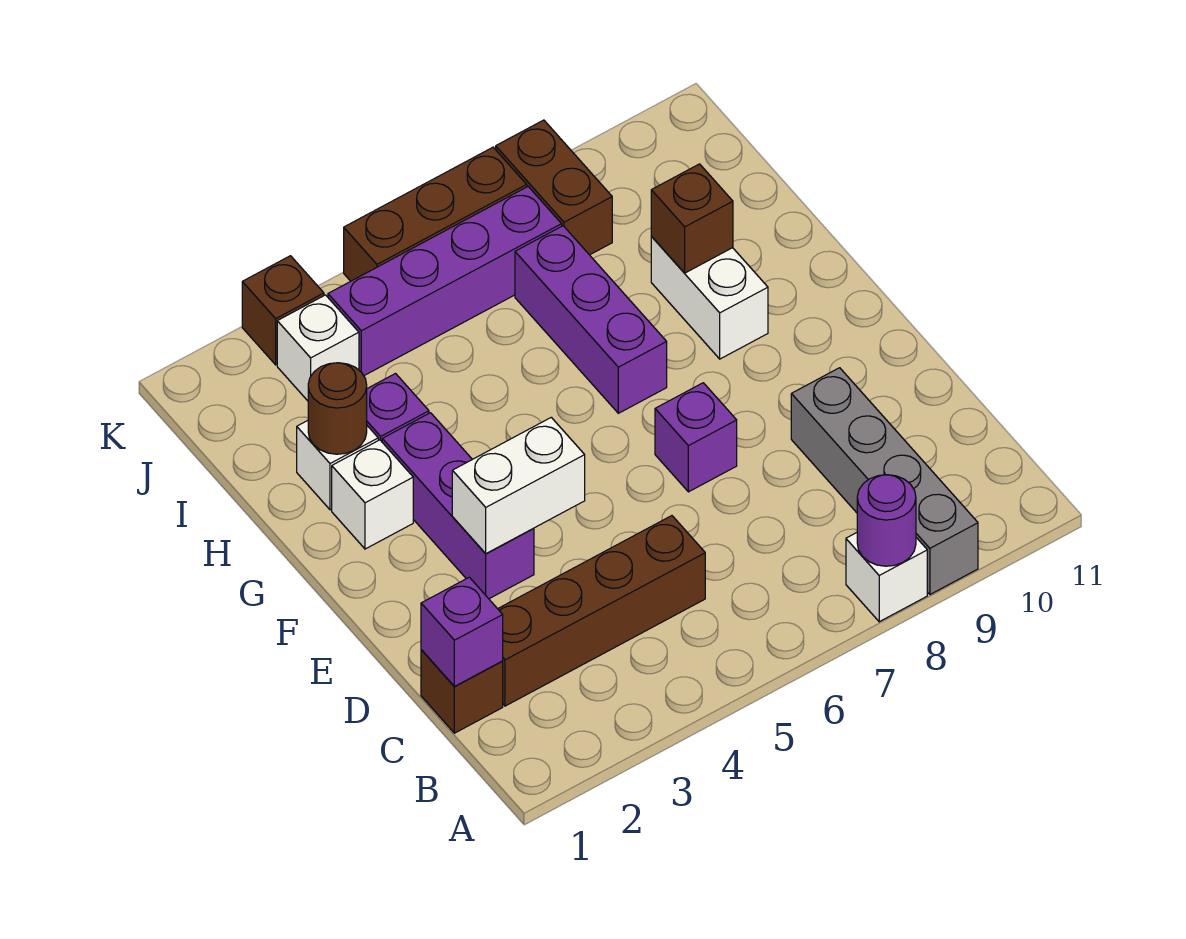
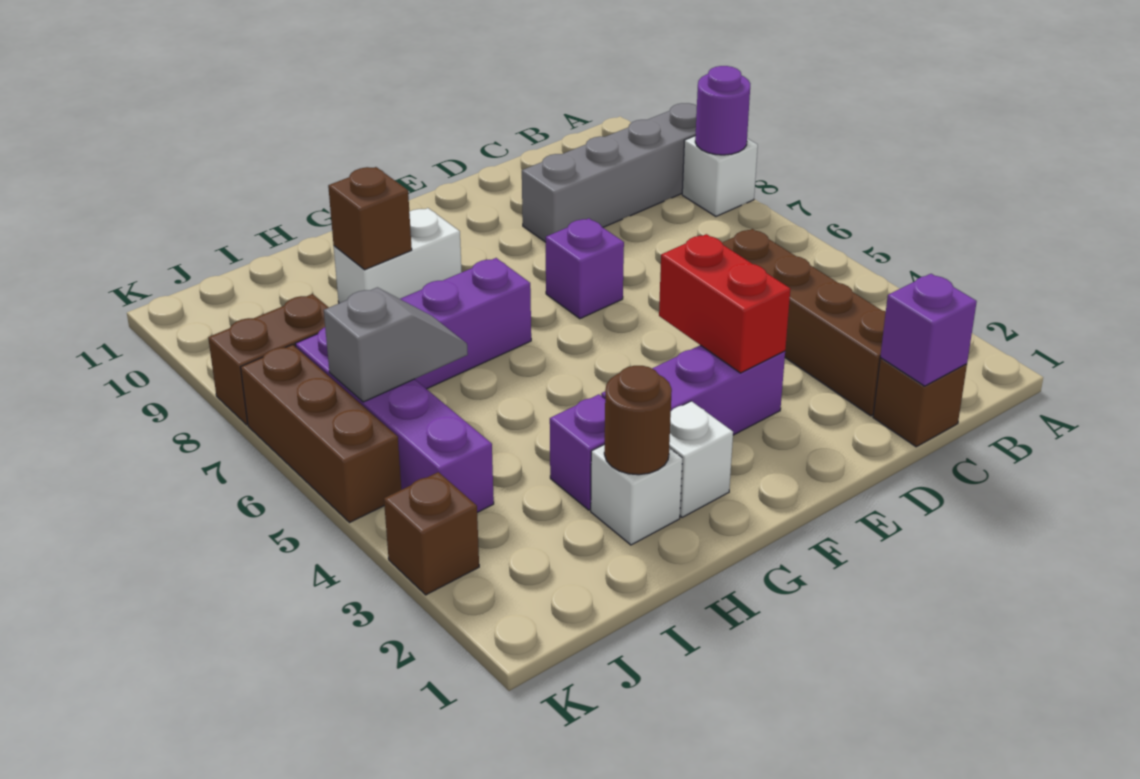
white brick E3:E4 level 2 -> red brick E3:E4 level 2
none -> grey slope I6:J6 level 2 top J
white brick J3 level 1 -> none

